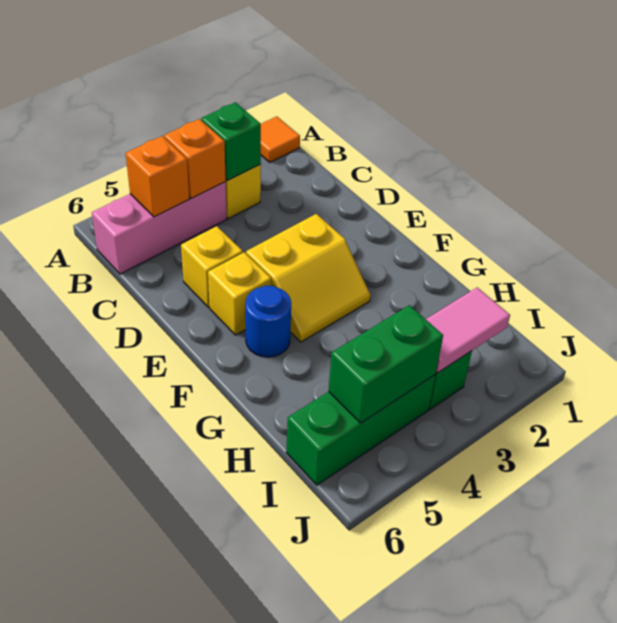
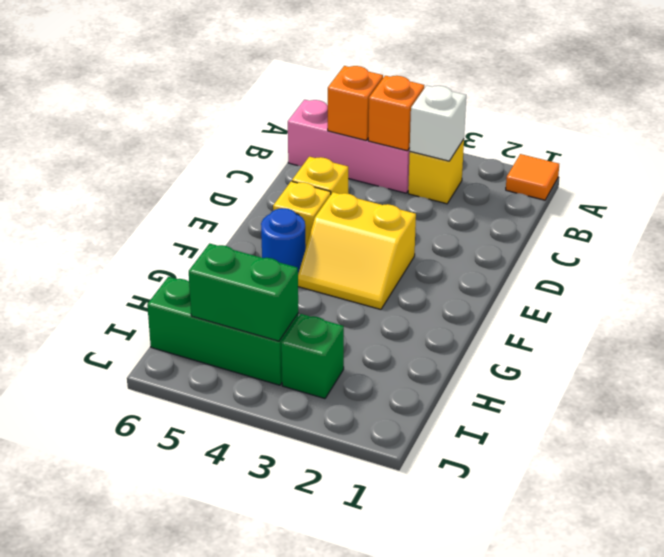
green brick B3 level 2 -> white brick B3 level 2
pink tile I2:I3 level 2 -> none

